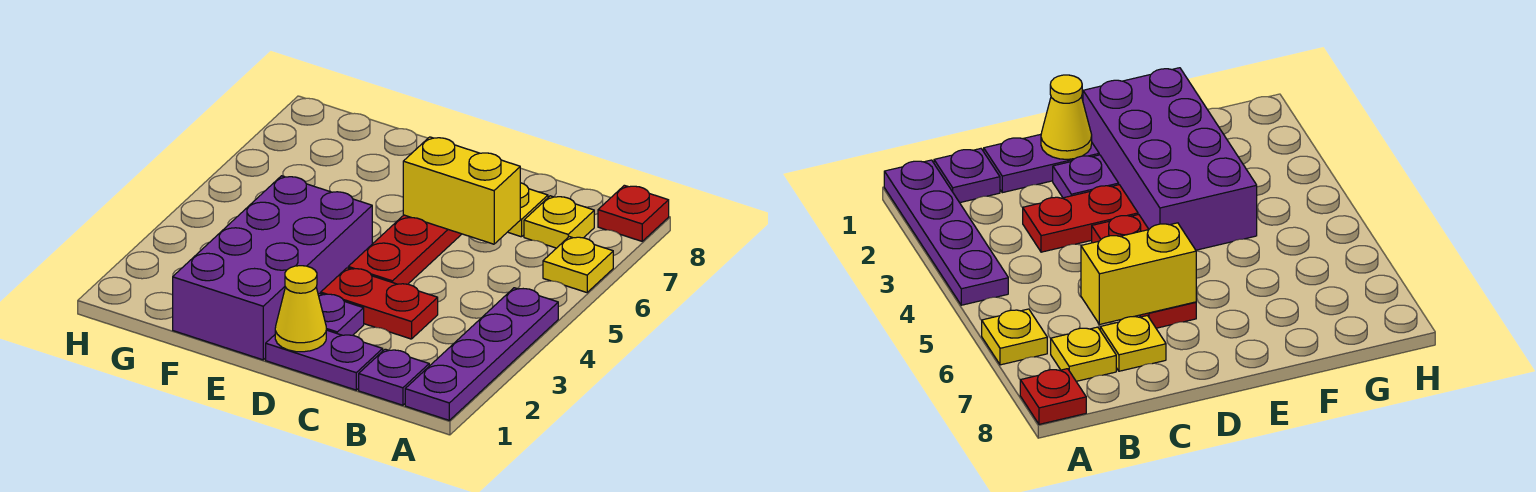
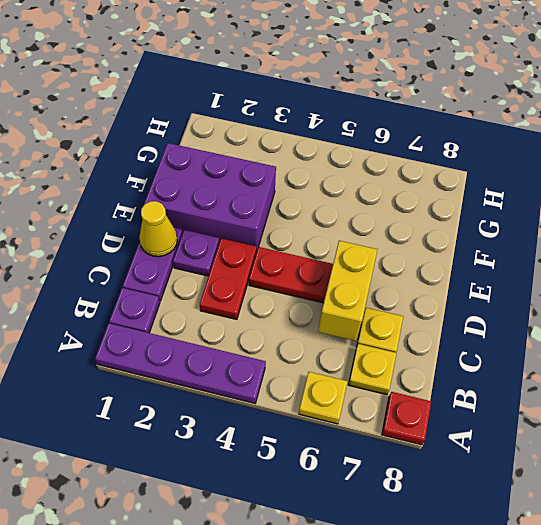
purple brick E1:F4 level 1 -> purple brick E1:F3 level 1

